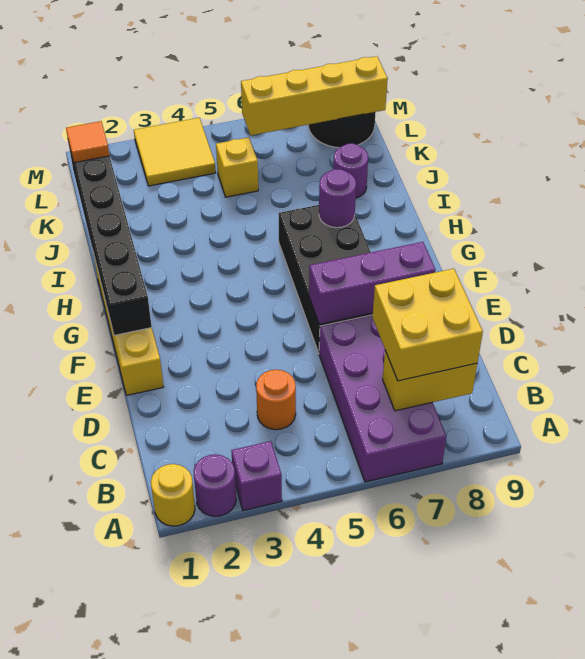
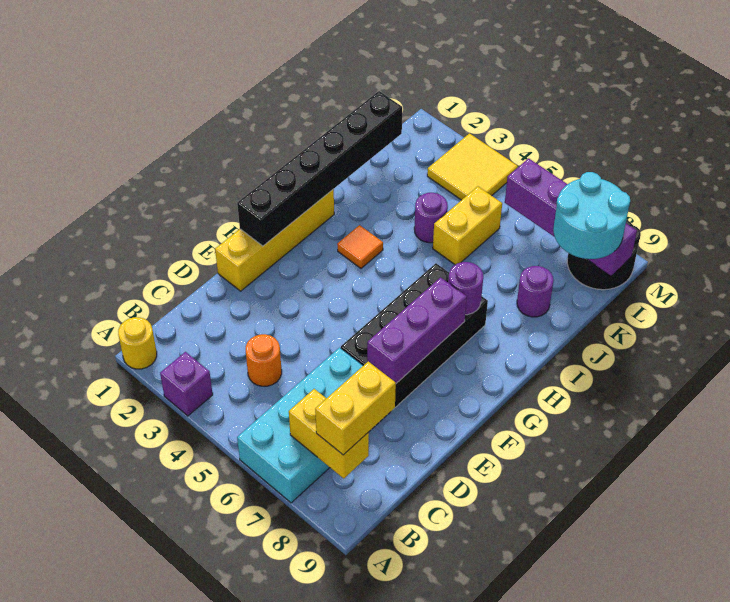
purple round brick A2 level 1 -> purple round brick J4 level 1
purple brick A6:D7 level 1 -> cyan brick A6:D7 level 1
yellow brick B7:C8 level 3 -> yellow brick B8:C8 level 3
purple brick E6:E8 level 2 -> purple brick E7:G7 level 2
orange tile K1 level 3 -> orange tile H3 level 1
yellow brick K5 level 1 -> yellow brick J5:K5 level 1
none -> cyan round brick K8:L9 level 3
yellow brick L6:L9 level 2 -> purple brick L6:L9 level 2

